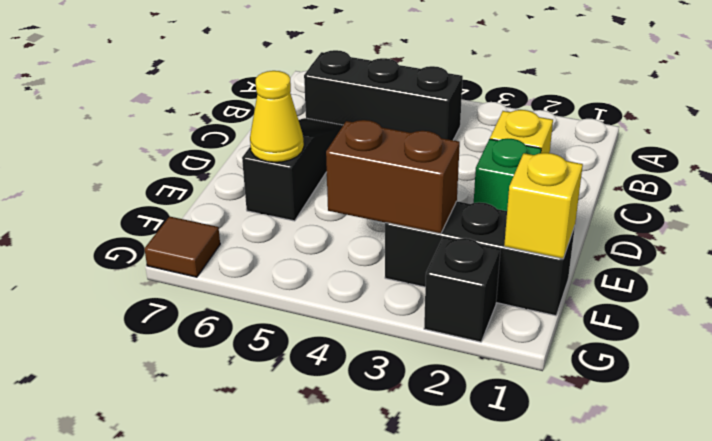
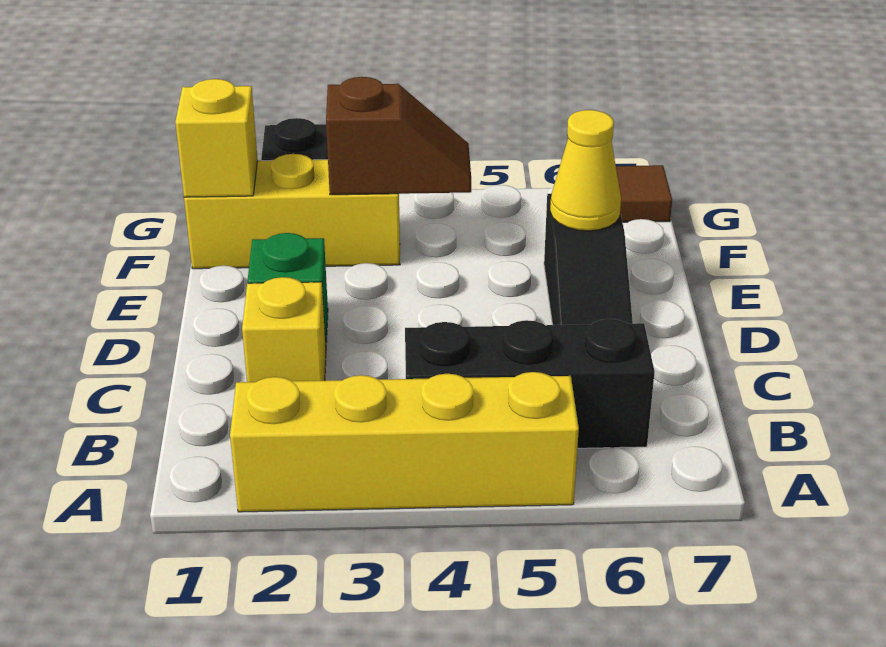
none -> yellow brick A2:A5 level 1
black brick F1:F3 level 1 -> yellow brick F1:F3 level 1
brown brick F3:F4 level 2 -> brown slope F3:F4 level 2 top 3

